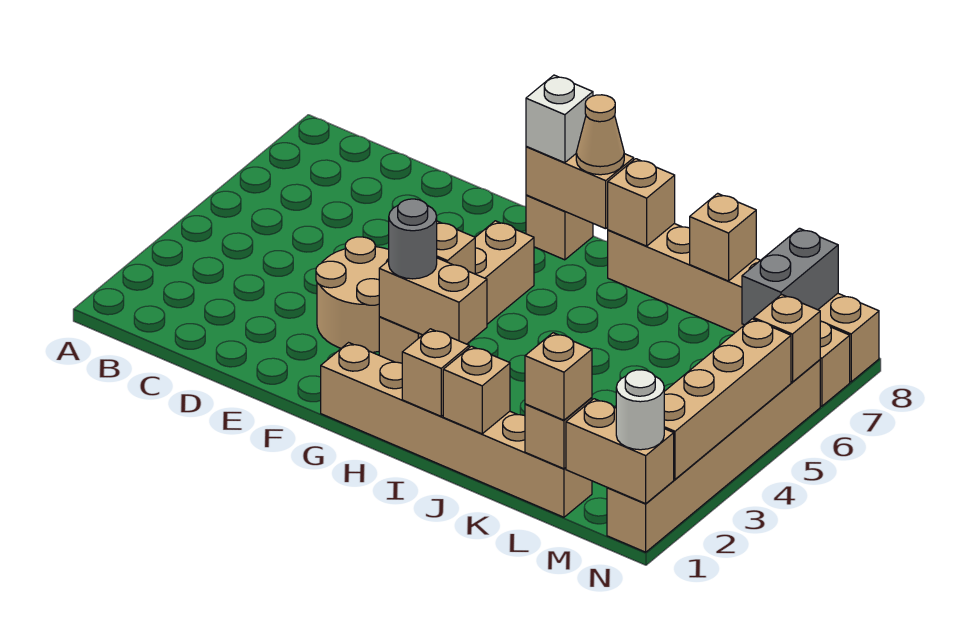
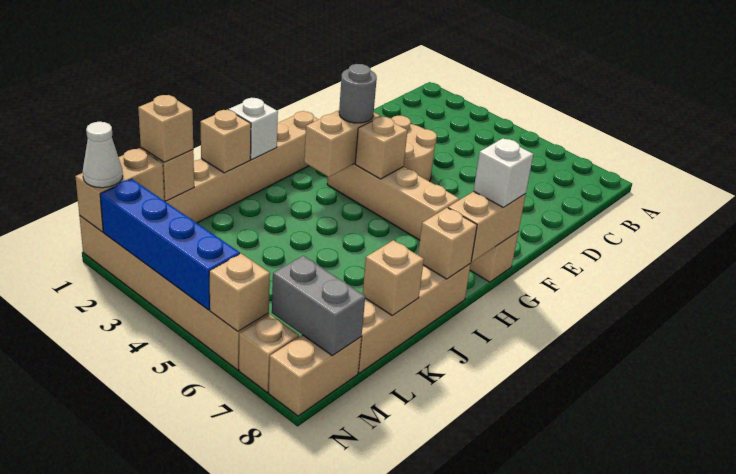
tan cone H8 level 3 -> none
tan brick I1 level 2 -> white brick I1 level 2
white round brick N1 level 3 -> white cone N1 level 3
tan brick N2:N5 level 2 -> blue brick N2:N5 level 2

